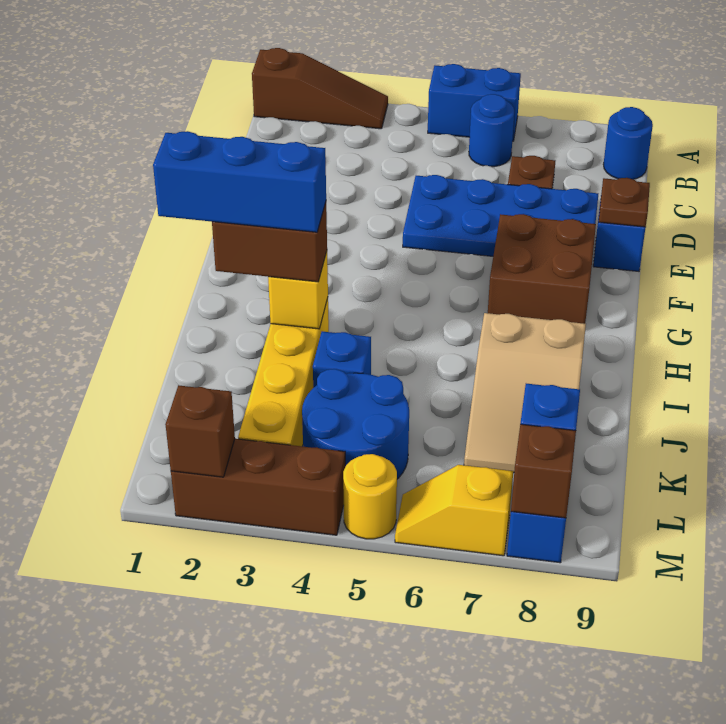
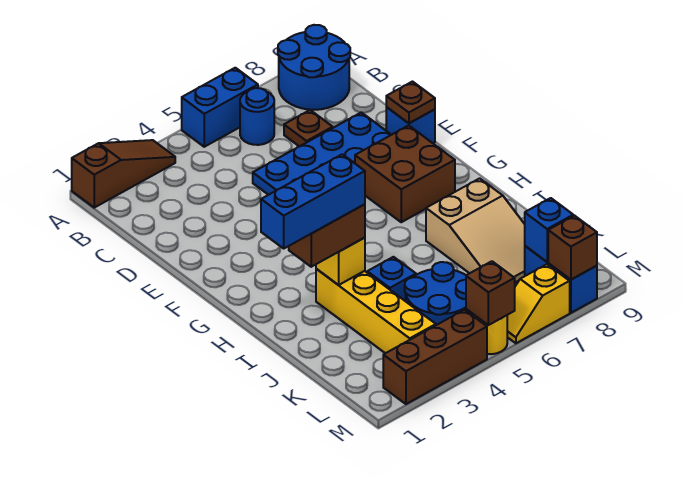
blue round brick B9 level 1 -> blue round brick A8:B9 level 1
brown brick M2 level 2 -> brown brick M5 level 2

